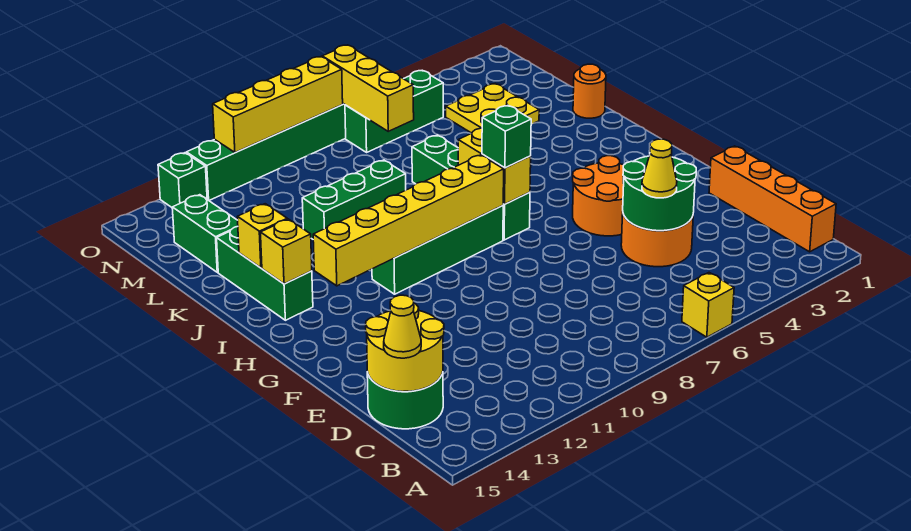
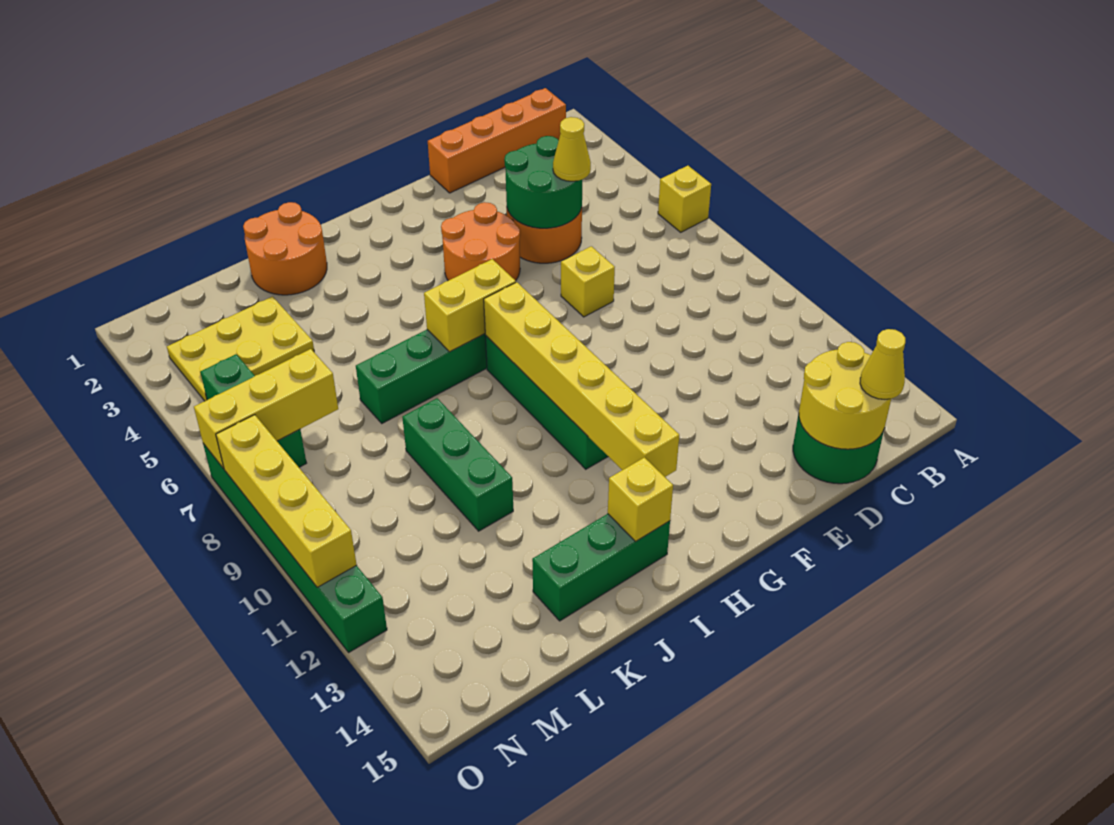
green brick H7 level 3 -> none
yellow brick J14 level 2 -> yellow brick E7 level 1
orange round brick K1 level 1 -> orange round brick J1:K2 level 1
yellow plate L3:M4 level 1 -> yellow plate L3:N4 level 1
green brick L14:M14 level 1 -> none
green brick O13 level 1 -> none

